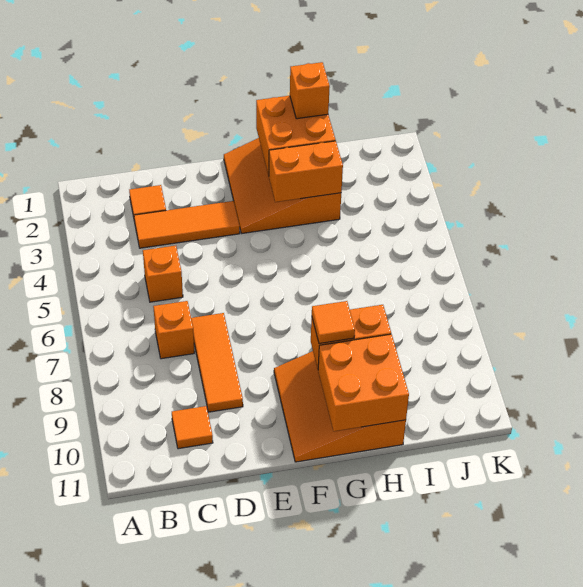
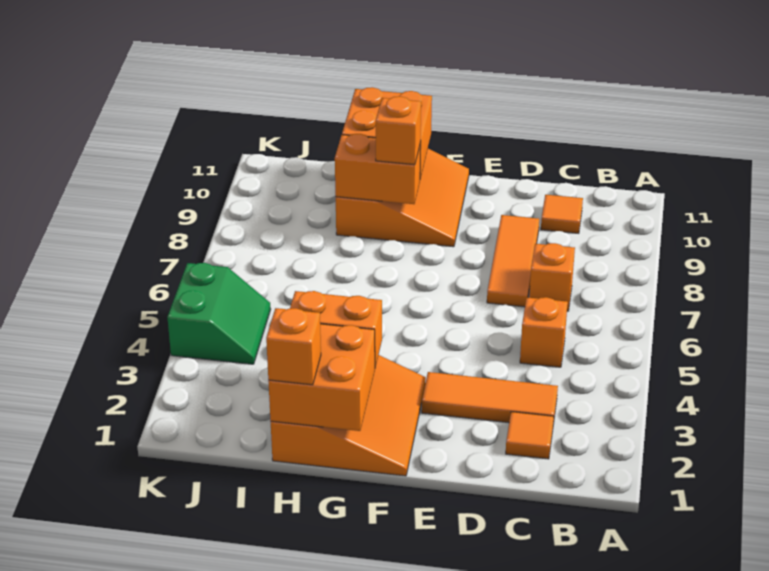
orange tile G9 level 3 -> orange brick G9 level 3
none -> green slope J4:K5 level 1 top K

